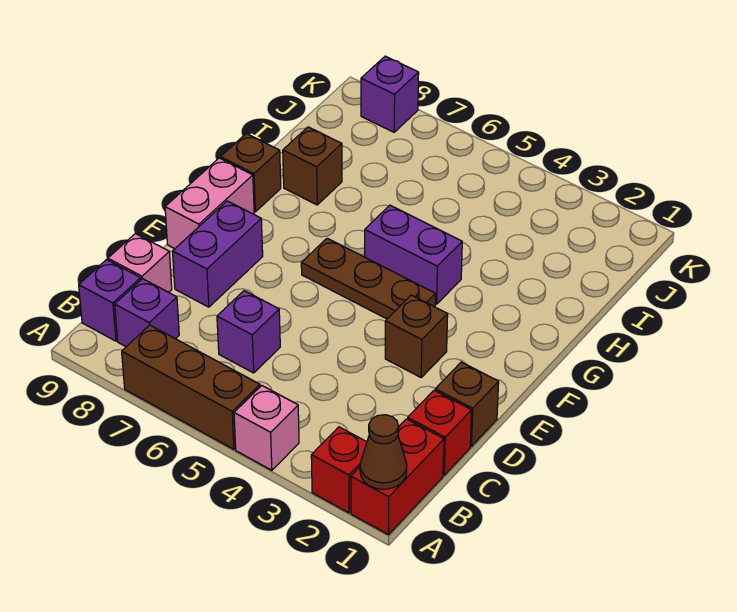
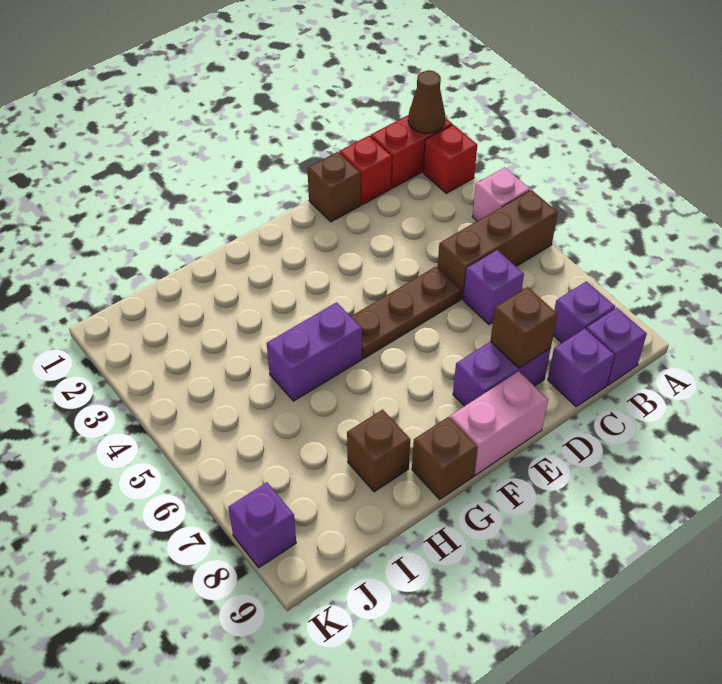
brown brick A5:A7 level 1 -> brown brick A5:C5 level 1
pink brick C9 level 1 -> purple brick C9 level 1
brown brick E3 level 1 -> brown brick D8 level 2
brown plate F4:F6 level 1 -> brown plate D5:F5 level 1
purple brick G4:G5 level 1 -> purple brick G5:H5 level 1

